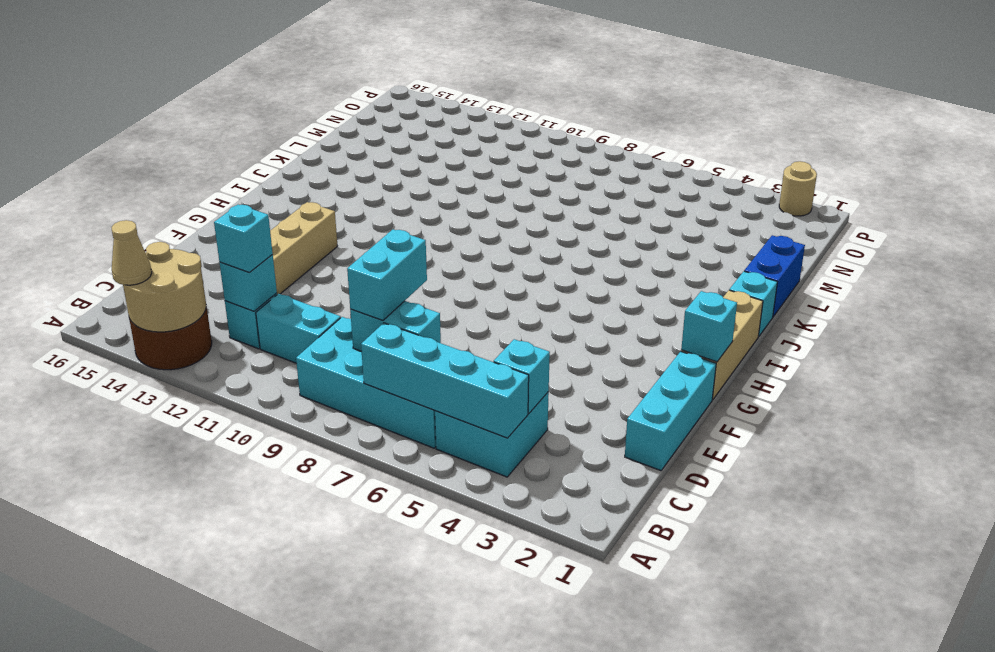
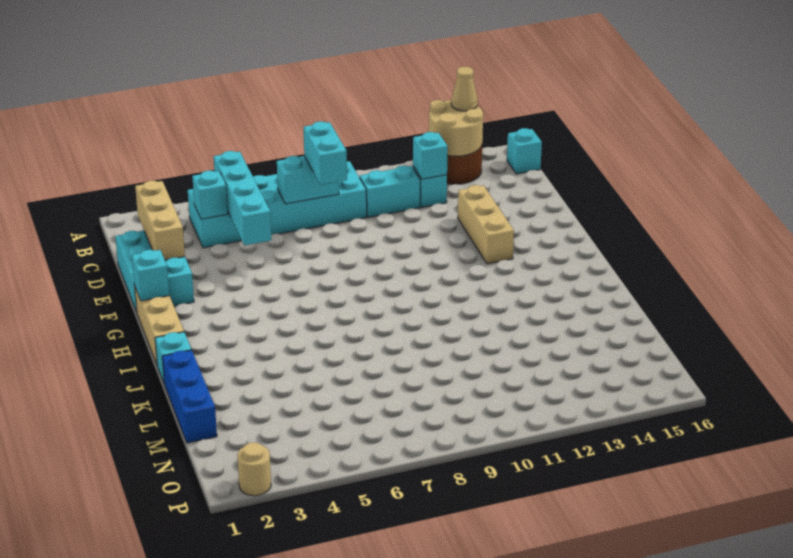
cyan brick B4:B7 level 2 -> cyan brick B5:E5 level 2
none -> tan brick C2:E2 level 2
cyan brick C12 level 3 -> cyan brick B16 level 1
cyan brick D1:F1 level 1 -> cyan brick D1:F2 level 1
blue brick K1:L1 level 1 -> blue brick K1:M1 level 1

